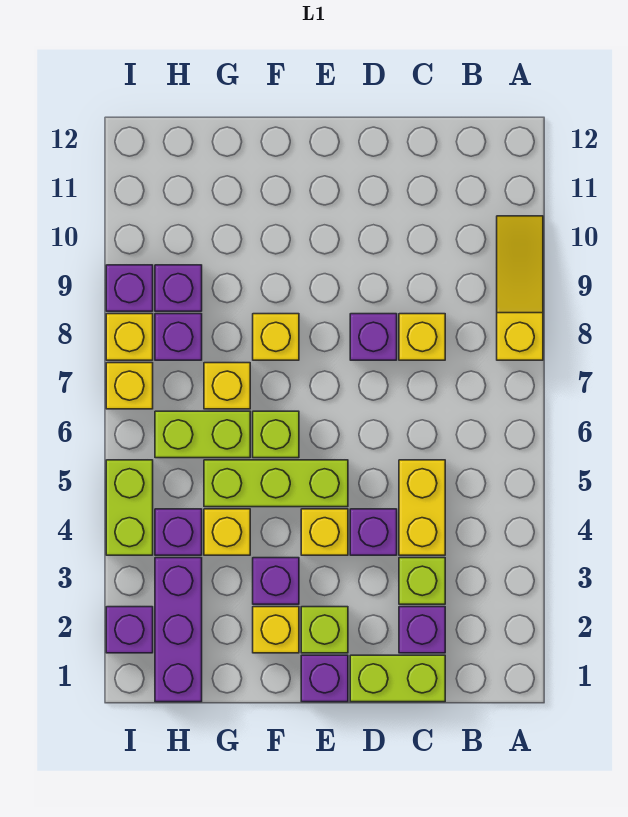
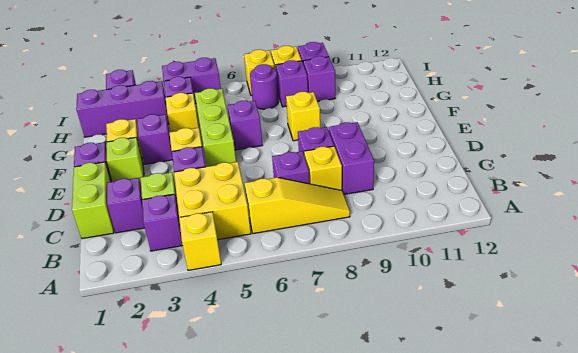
yellow slope A8:A10 level 1 top 8 -> yellow slope B6:B8 level 1 top 6
none -> purple brick B3 level 1
yellow brick C4:C5 level 1 -> yellow brick B4:C5 level 1
none -> purple brick C7 level 1
none -> purple brick C9:D9 level 1
lime brick F6 level 1 -> purple brick F6 level 1
lime brick G6:H6 level 1 -> none
yellow brick G7 level 1 -> yellow brick A4 level 1
none -> purple round brick H7 level 1
lime brick I4:I5 level 1 -> purple brick I4:I5 level 1

